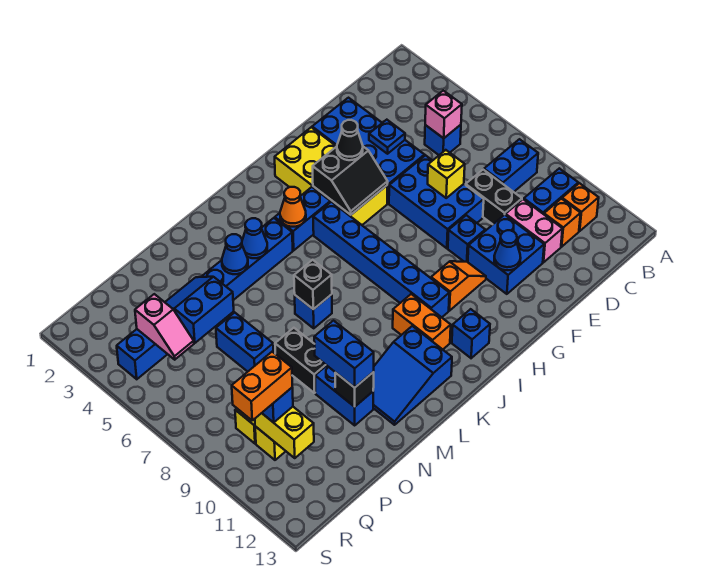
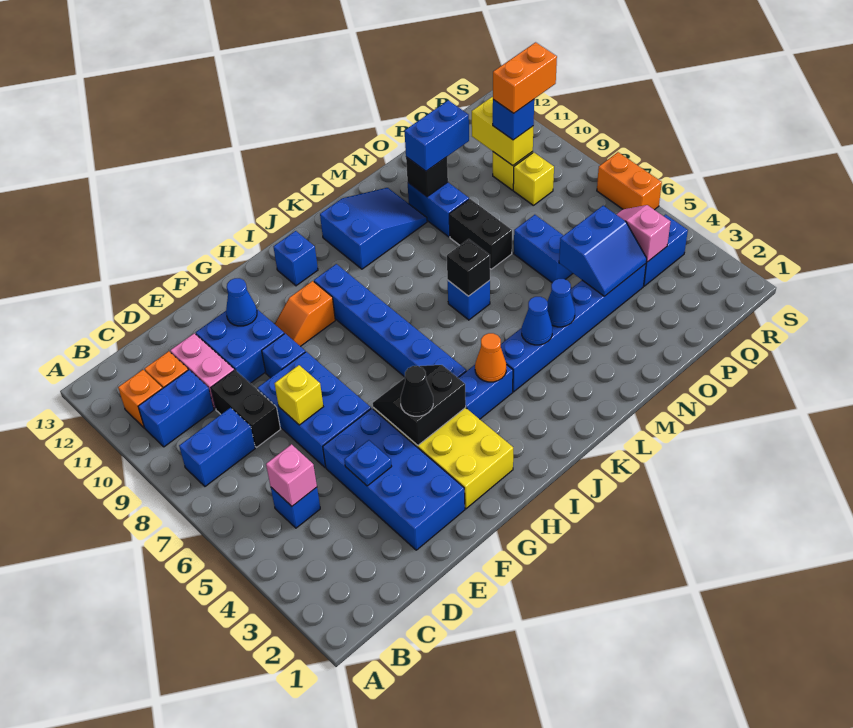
orange brick J10:J11 level 1 -> orange brick S6:S7 level 1
blue brick N10:N11 level 3 -> blue brick N11:O11 level 3

